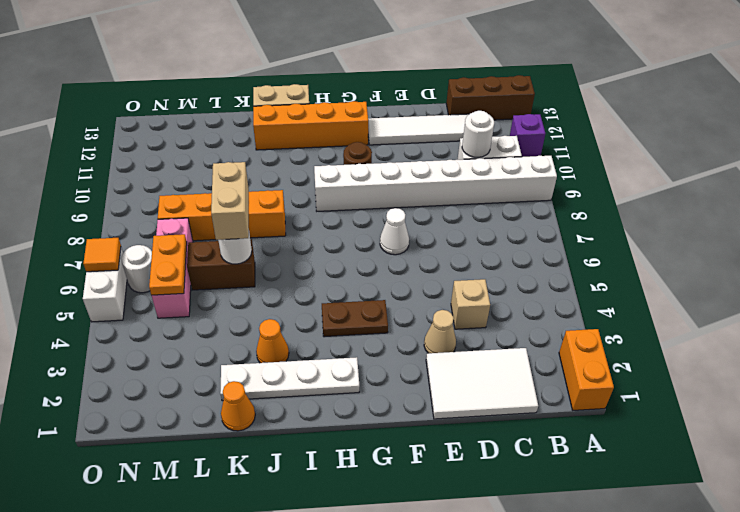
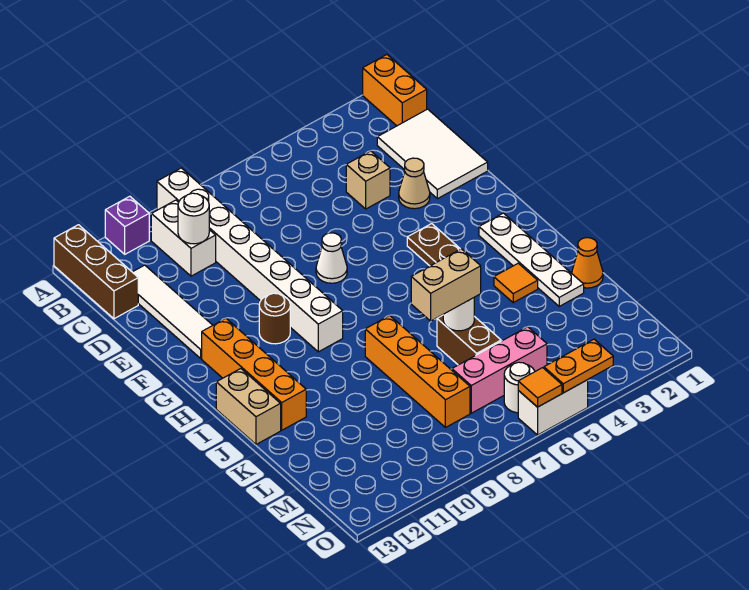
orange brick A1:A2 level 1 -> orange brick A1:B1 level 1
orange cone J3 level 1 -> orange tile J3 level 1
orange plate M5:M6 level 2 -> orange plate O4:O5 level 2

